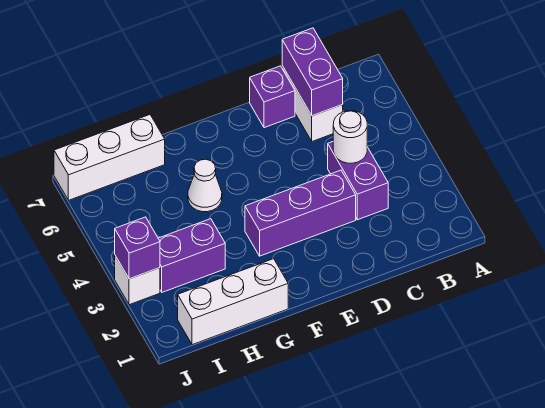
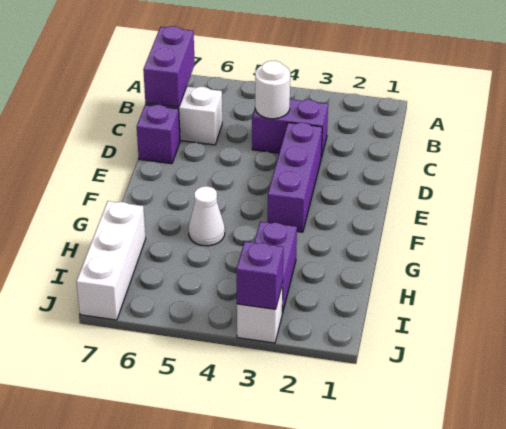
purple brick C6:C7 level 2 -> purple brick B7:C7 level 2
white brick G1:I1 level 1 -> none

